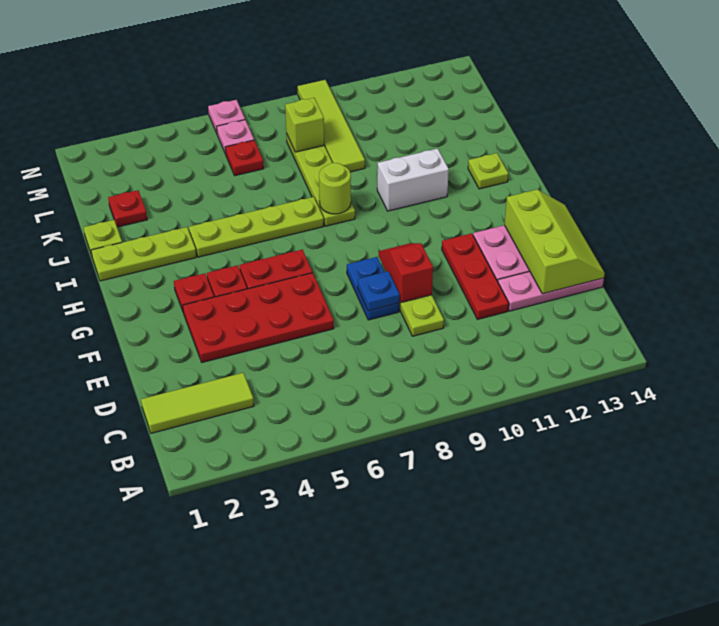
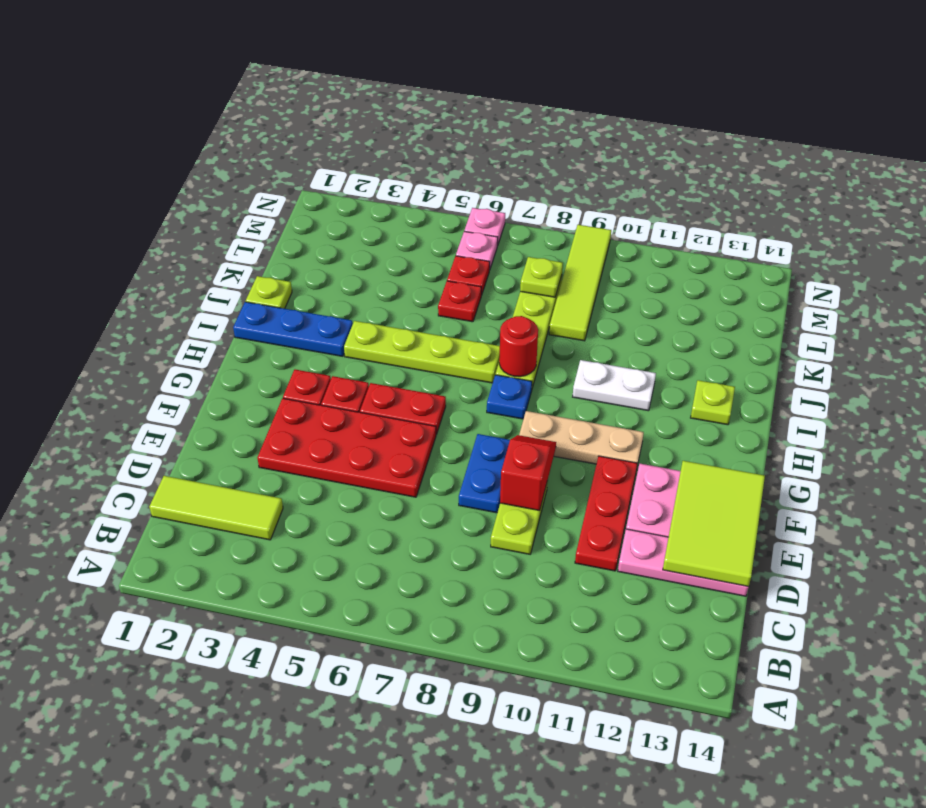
lime slope D13:F14 level 2 top 13 -> lime tile D13:F14 level 2
blue plate E8 level 2 -> blue plate H8 level 1
none -> tan plate G9:G11 level 1
lime plate I1:I3 level 1 -> blue plate I1:I3 level 1
lime round brick I8 level 2 -> red round brick I8 level 2
white brick I10:I11 level 1 -> white plate I10:I11 level 1
red plate K2 level 1 -> red plate K6 level 1
lime brick L8 level 2 -> lime plate L8 level 2

